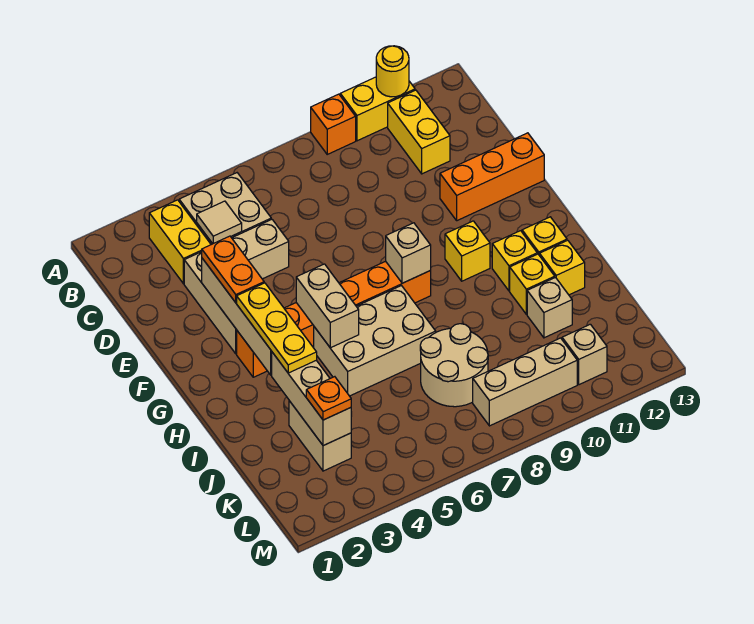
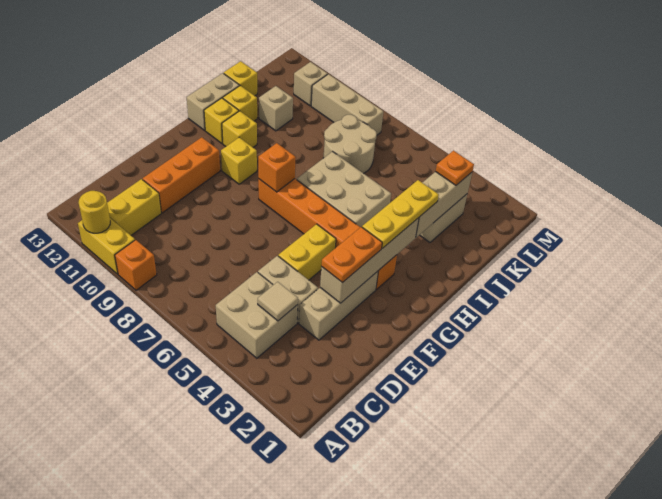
yellow brick B3:C3 level 1 -> yellow brick E5:F5 level 1
orange brick E11:E13 level 1 -> orange brick D11:F11 level 1
tan brick G5:H5 level 2 -> tan brick H13:I13 level 1
tan brick G8 level 2 -> orange brick G8 level 2
yellow brick I11 level 1 -> yellow brick J13 level 1

